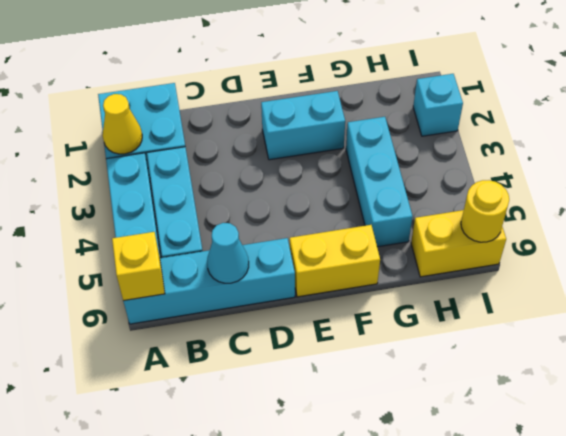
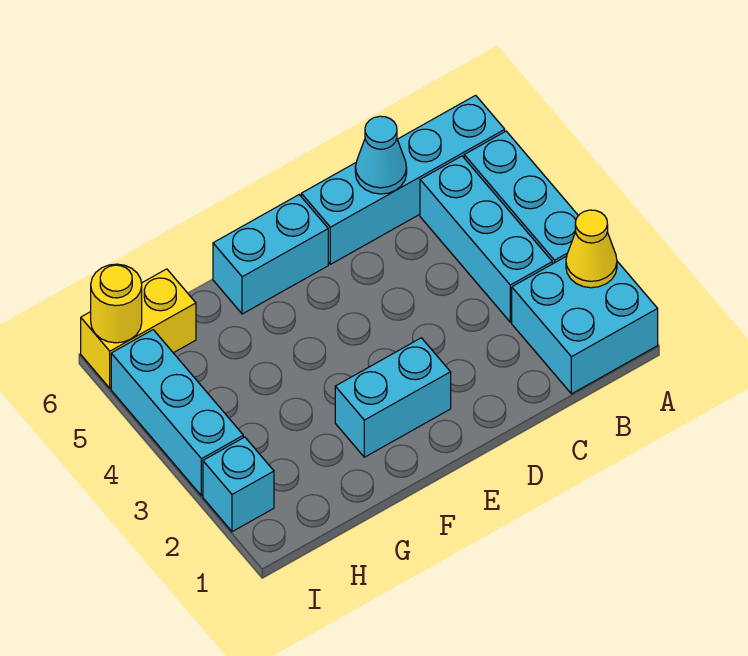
yellow brick A6 level 2 -> none
yellow brick E6:F6 level 1 -> cyan brick E6:F6 level 1
cyan brick G3:G5 level 1 -> cyan brick I3:I5 level 1

